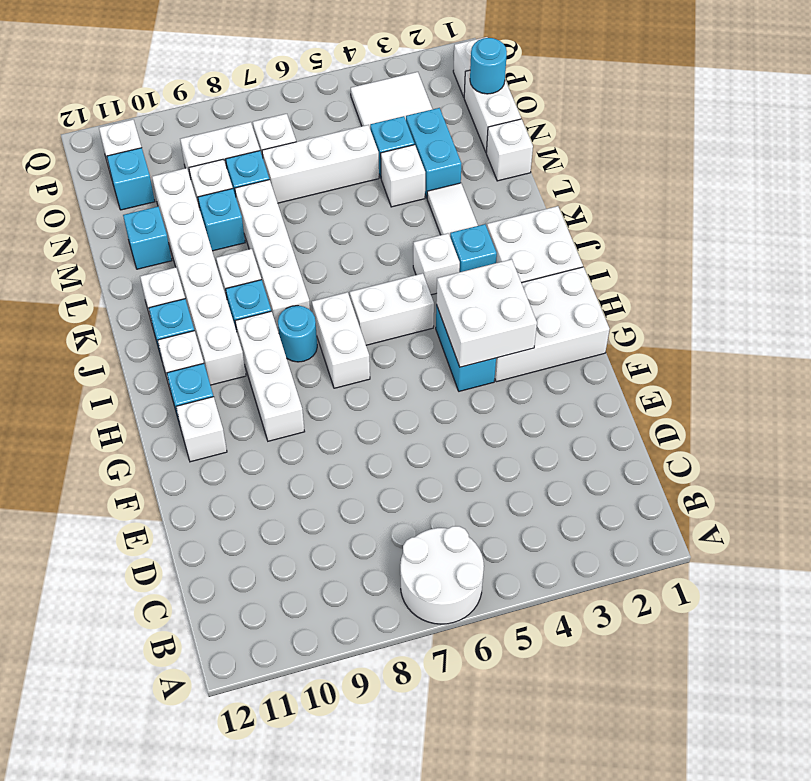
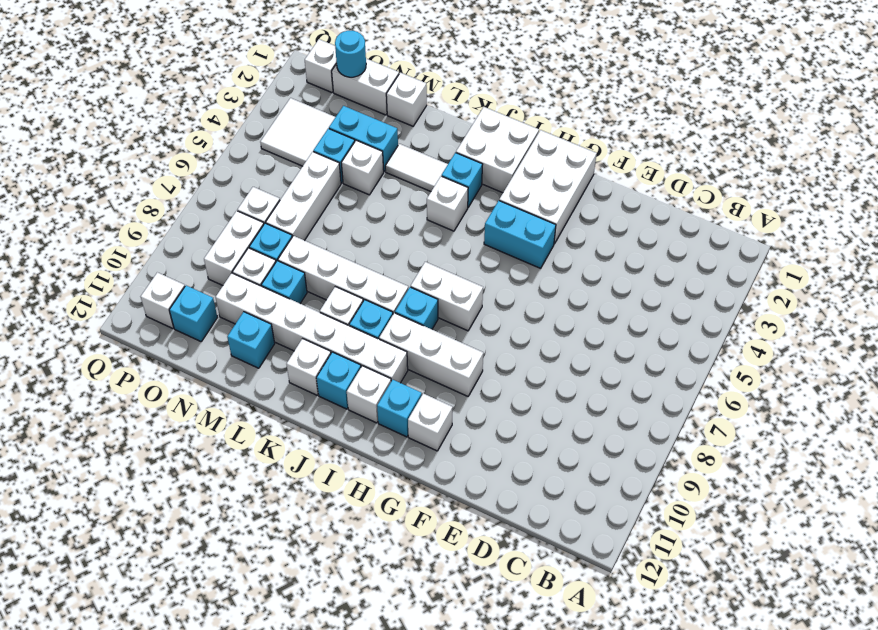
white round brick A6:B7 level 1 -> none
white brick G3:H4 level 2 -> none
white brick I5:I6 level 1 -> none
cyan round brick I8 level 1 -> cyan brick I8 level 1

